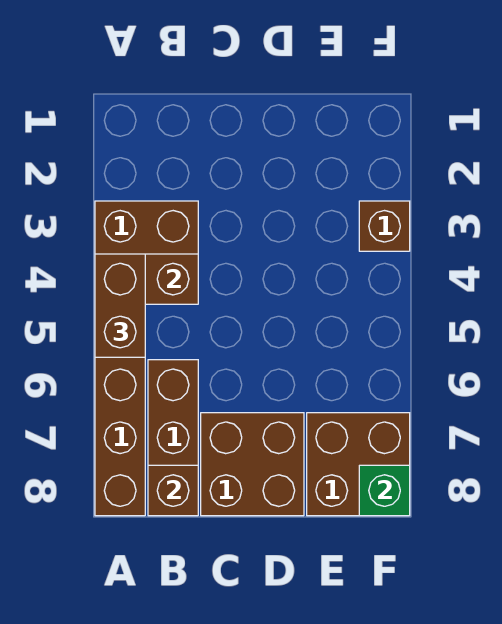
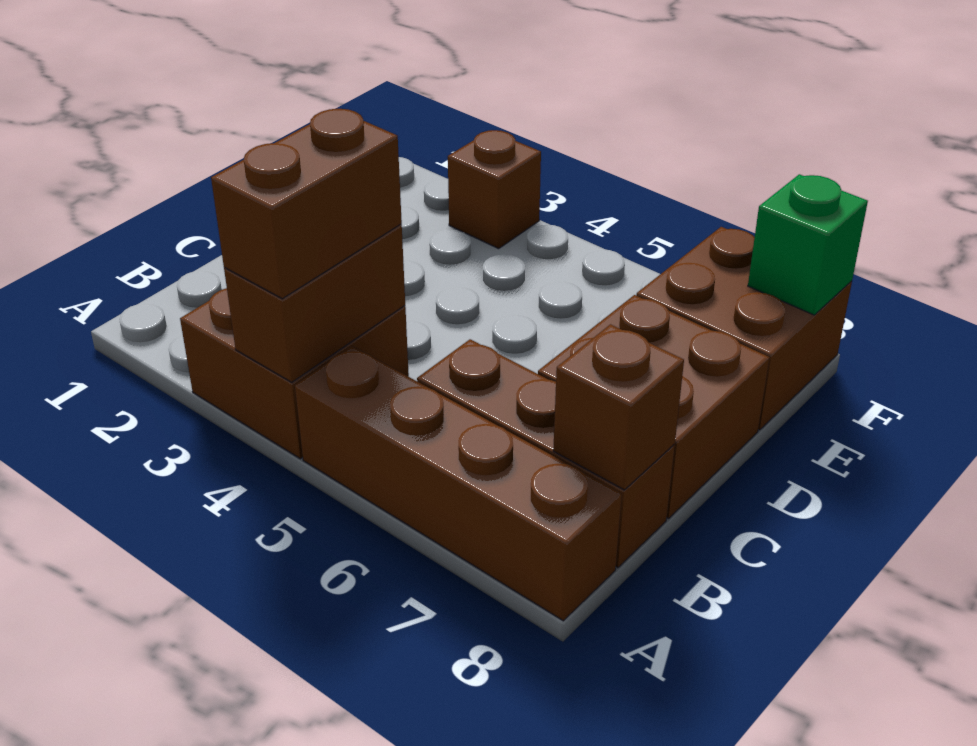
brown brick A4:A5 level 3 -> brown brick A4:B4 level 3

